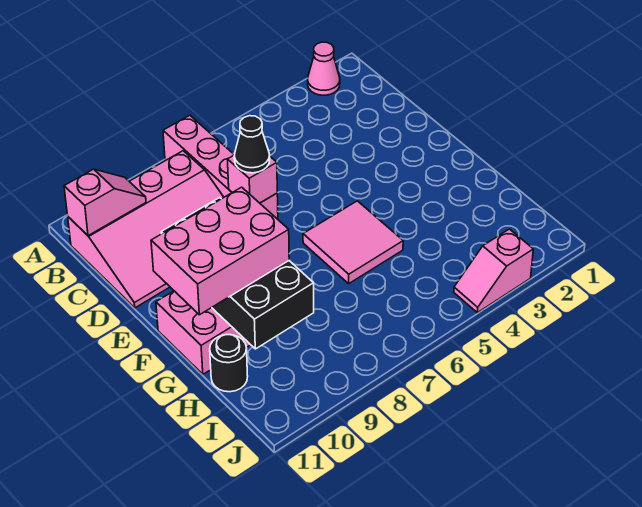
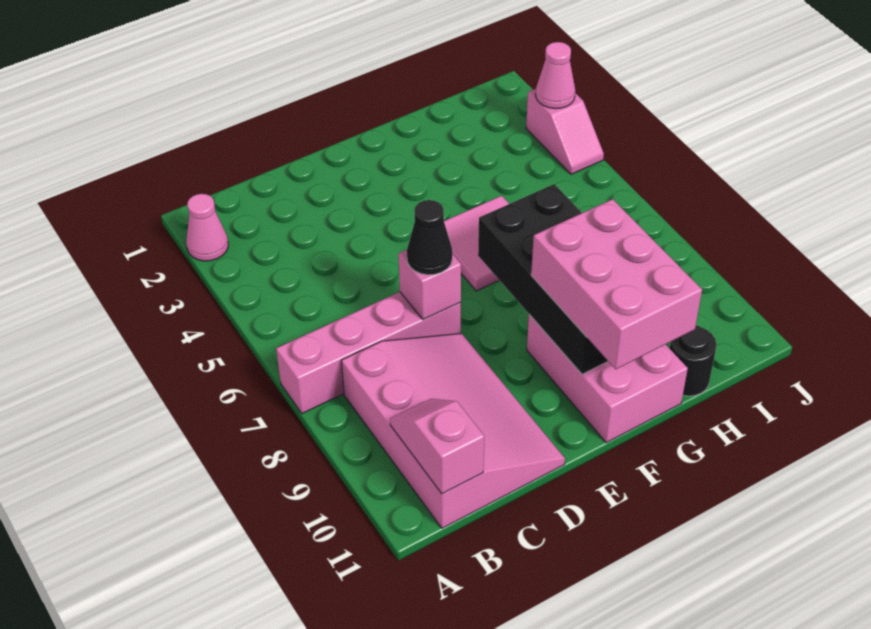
black brick E9:H10 level 2 -> black brick F7:G10 level 2
none -> pink cone J3 level 2

